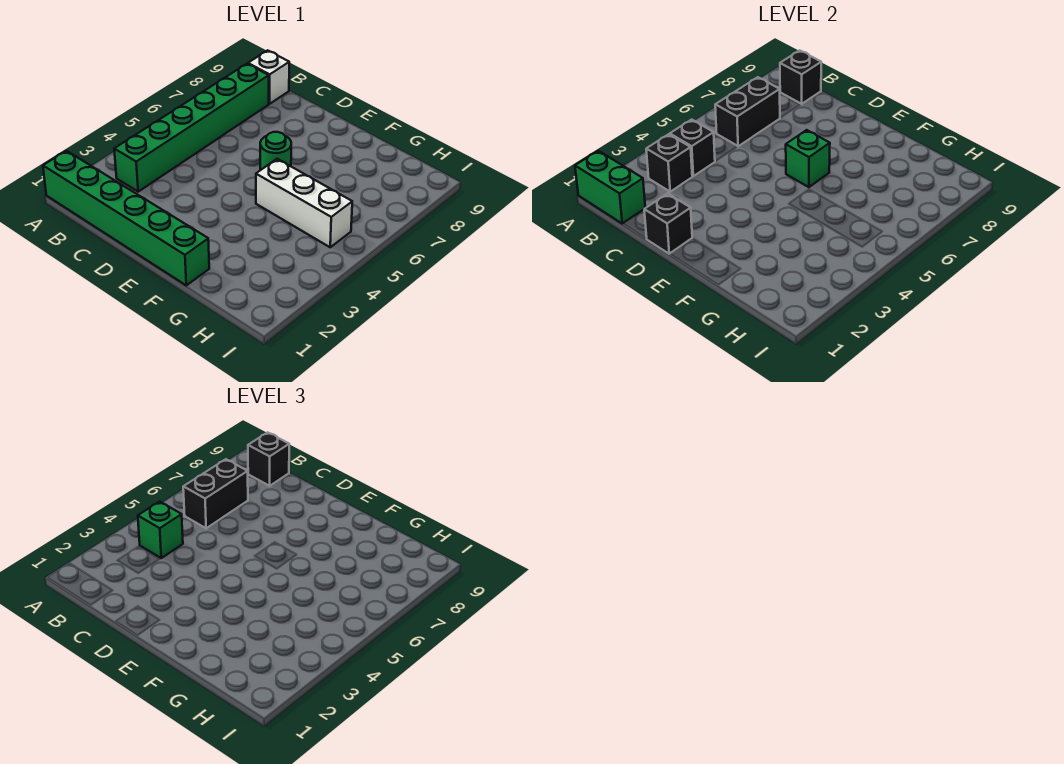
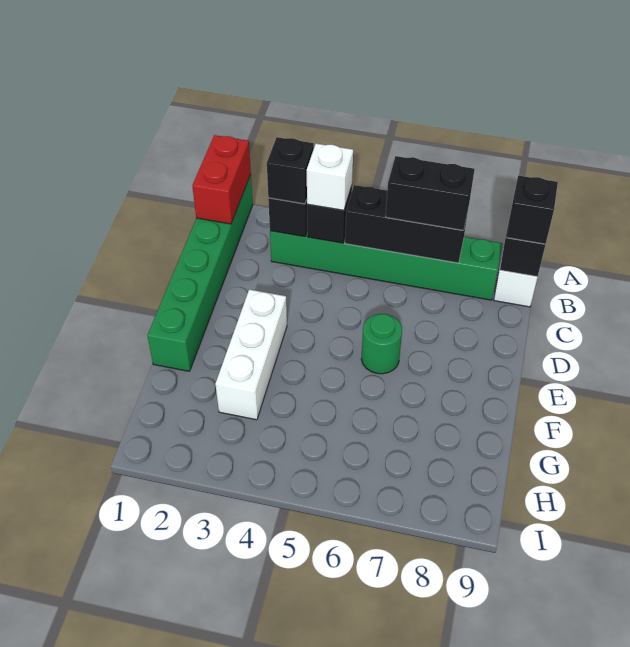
green brick A1:B1 level 2 -> red brick A1:B1 level 2
green brick B4 level 3 -> white brick B4 level 3
black brick B6:B7 level 2 -> black brick B5:B7 level 2
black brick D1 level 2 -> black brick B3 level 3
green brick E6 level 2 -> none
white brick F5:H5 level 1 -> white brick E3:G3 level 1

